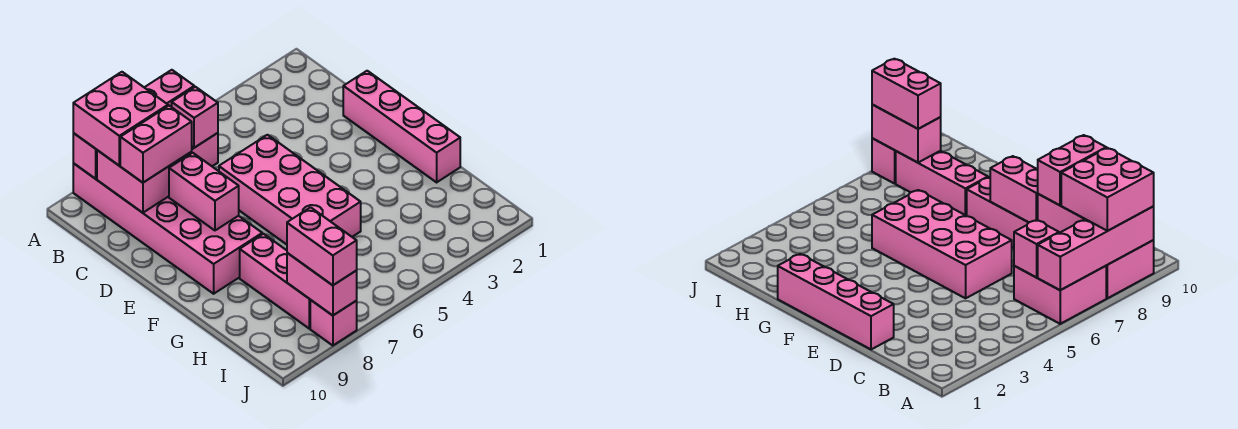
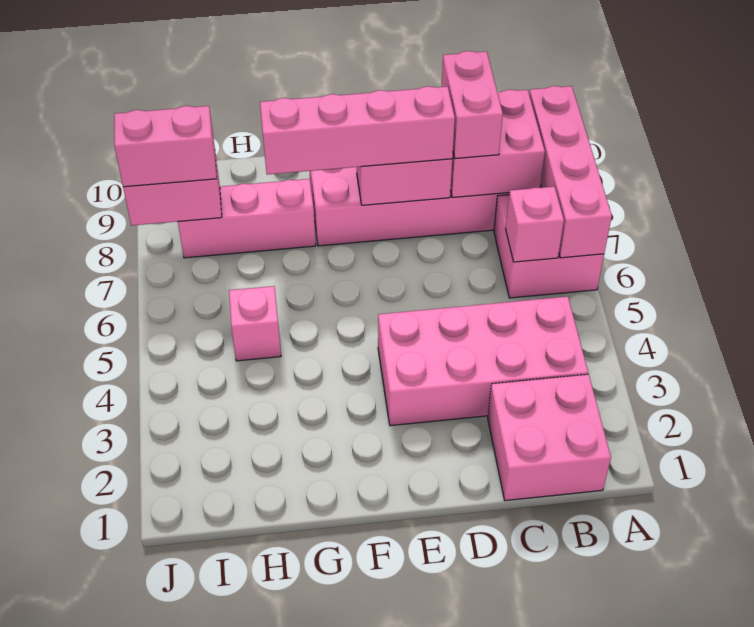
pink brick A8:B9 level 3 -> pink brick B1:C2 level 1
pink brick D1:G1 level 1 -> pink brick D8:G8 level 3
pink brick D5:G6 level 1 -> pink brick B3:E4 level 1
pink brick J8 level 1 -> pink brick H5 level 1

